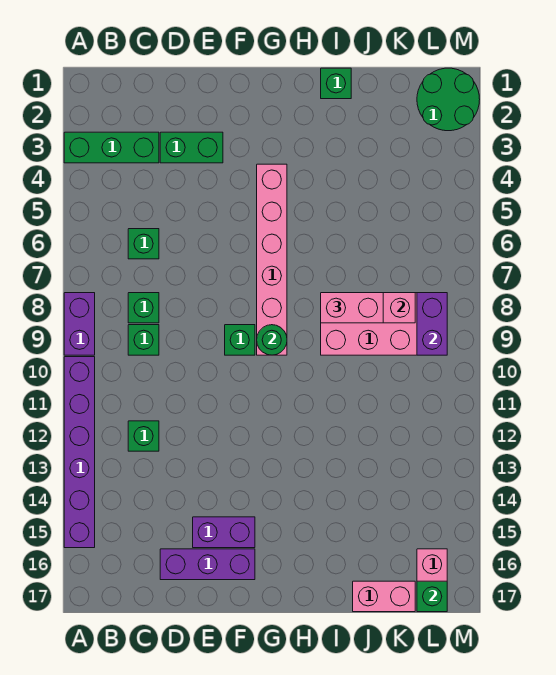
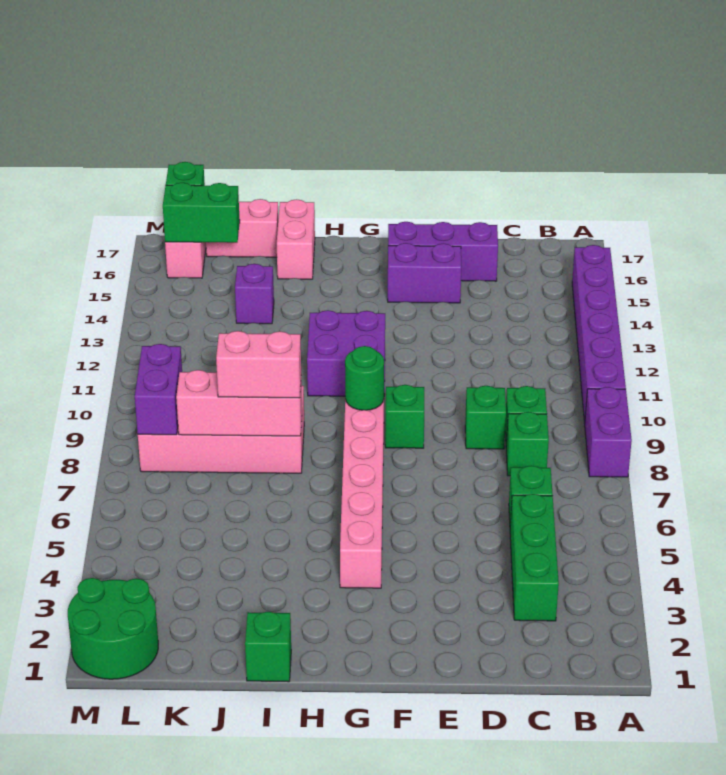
green brick A3:C3 level 1 -> green brick C3:C5 level 1
green brick C12 level 1 -> green brick D9 level 1
green brick D3:E3 level 1 -> green brick K16:L16 level 2
none -> purple brick G11:H12 level 1
none -> pink brick I16:I17 level 1
none -> purple brick J14 level 1

